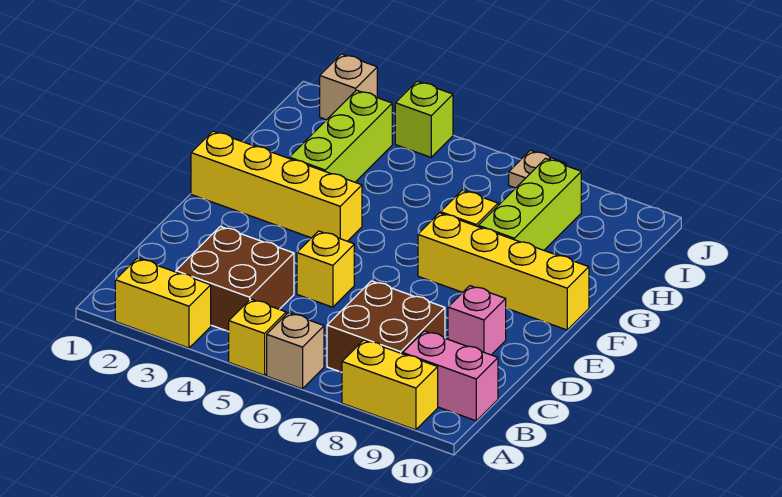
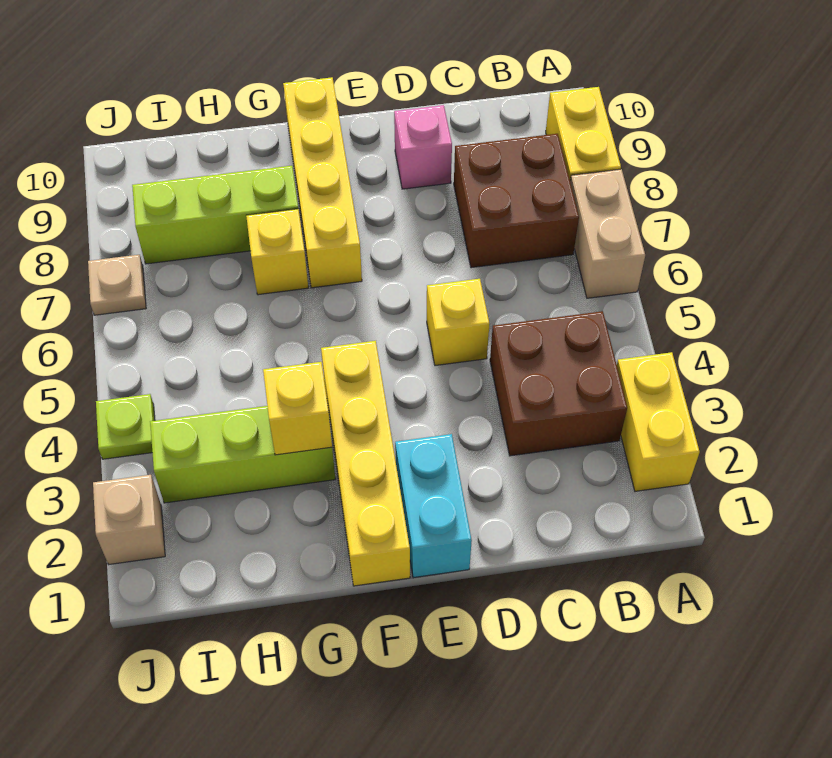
yellow brick A5 level 1 -> yellow brick G3 level 2
tan brick A6 level 1 -> tan brick A6:A7 level 1
pink brick B9:B10 level 1 -> none
none -> cyan brick E1:E2 level 1
lime brick J4 level 1 -> lime plate J4 level 1

